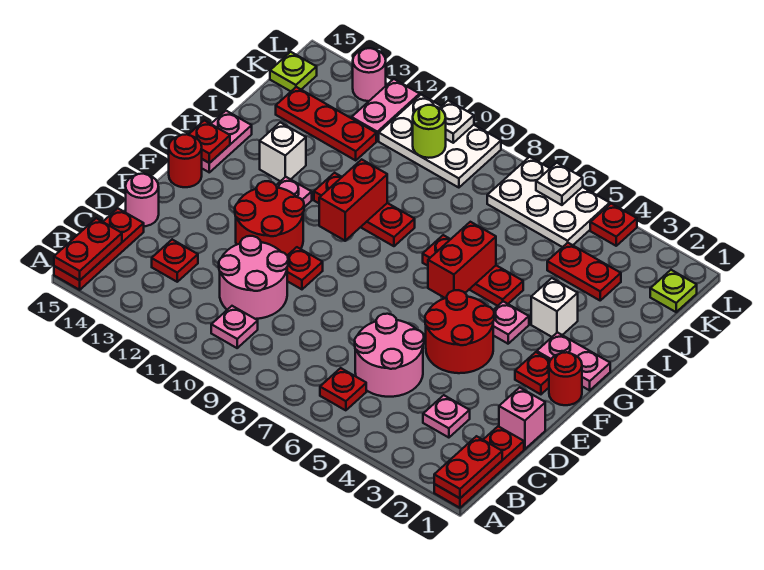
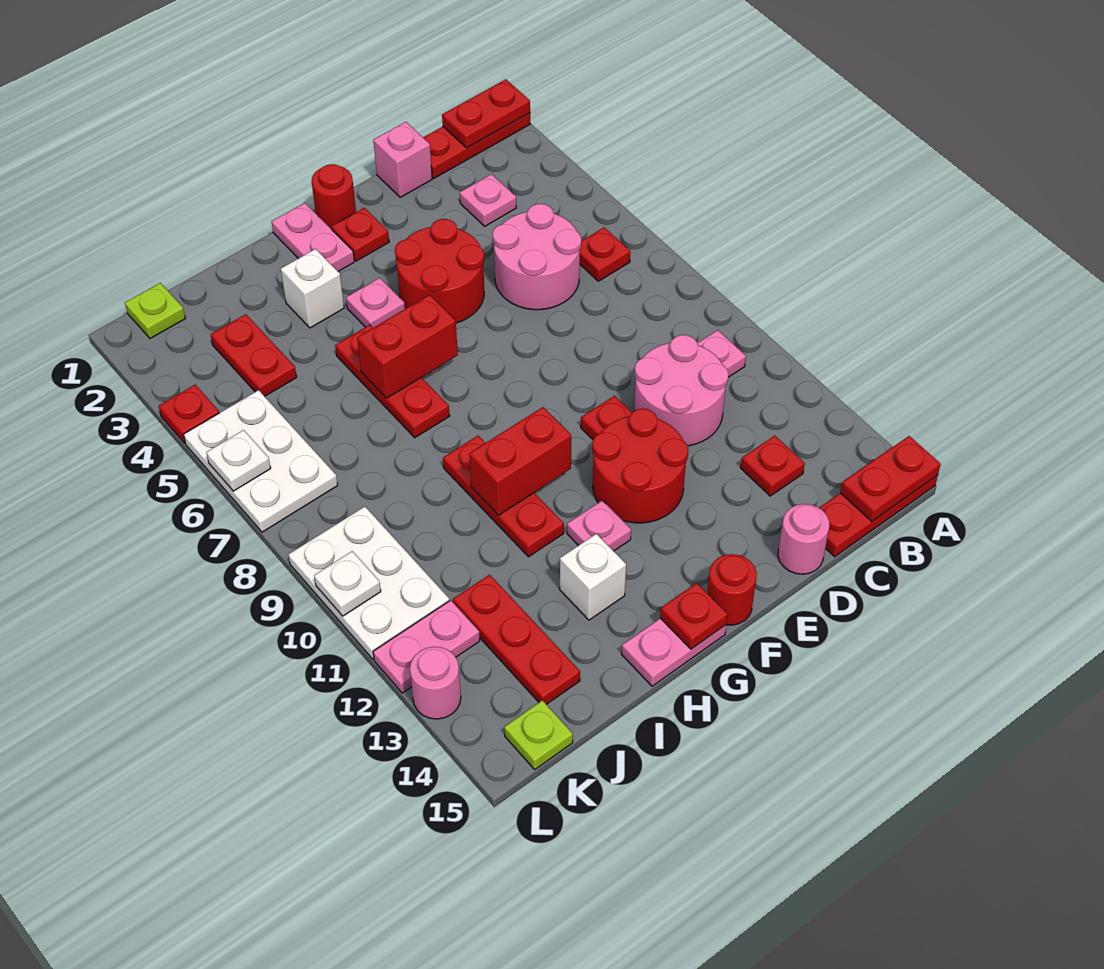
lime round brick K10 level 2 -> none

